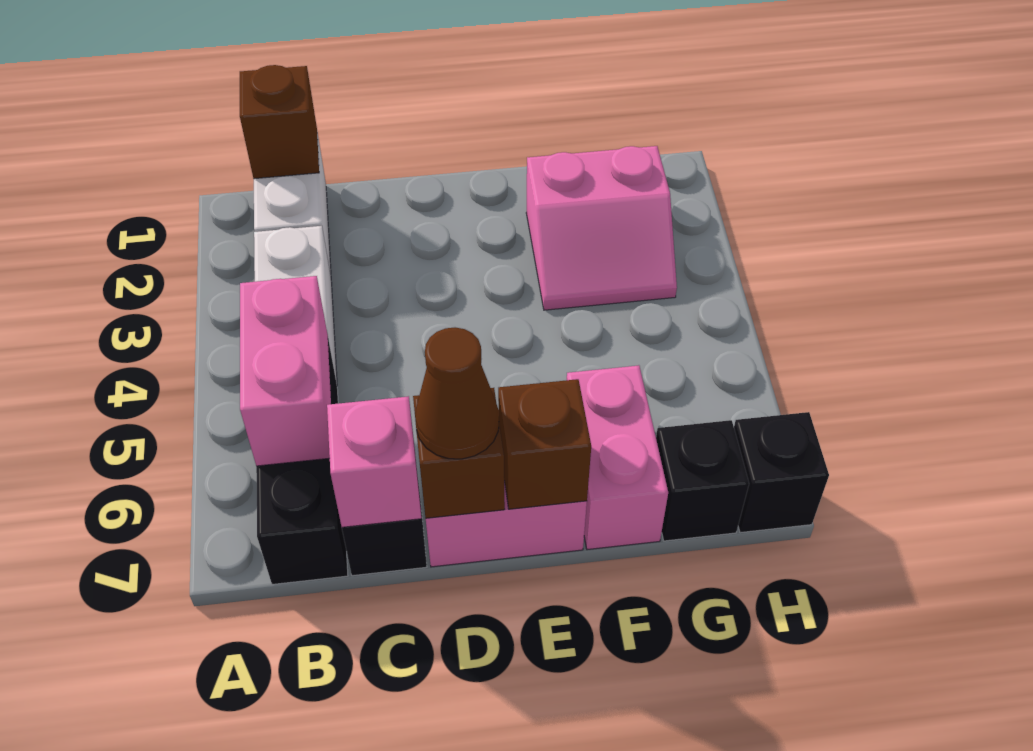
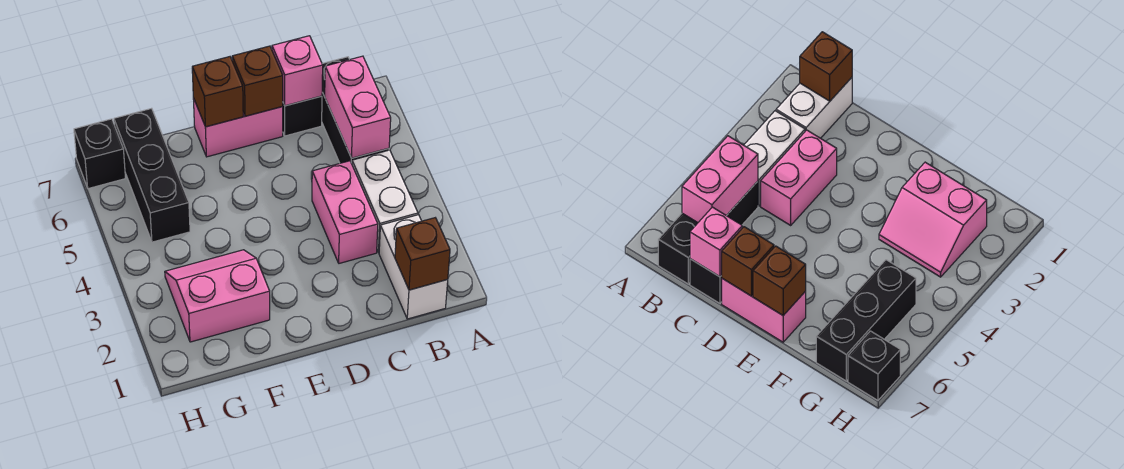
brown cone D7 level 3 -> none
pink brick F6:F7 level 1 -> pink brick C3:C4 level 1
black brick G7 level 1 -> black brick G5:G7 level 1

